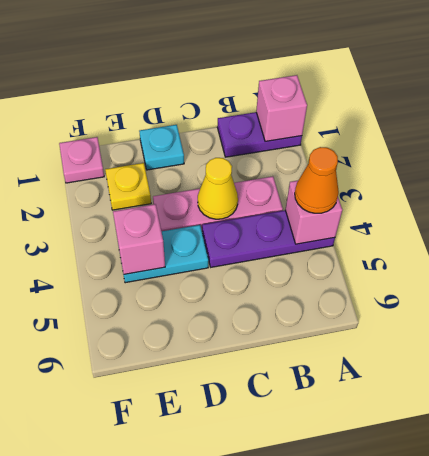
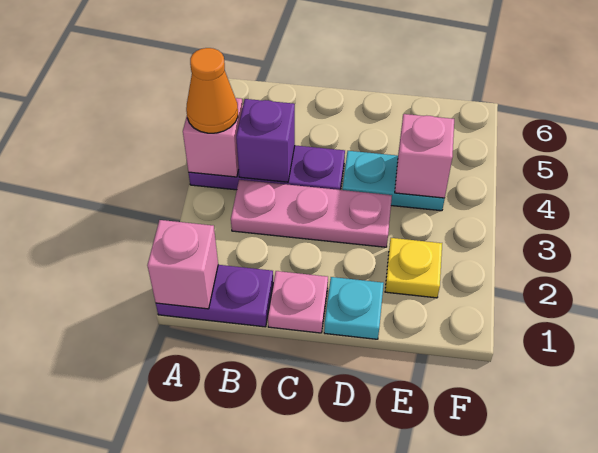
none -> purple brick B4 level 2
yellow cone C3 level 2 -> none
pink plate F1 level 1 -> pink plate C1 level 1

